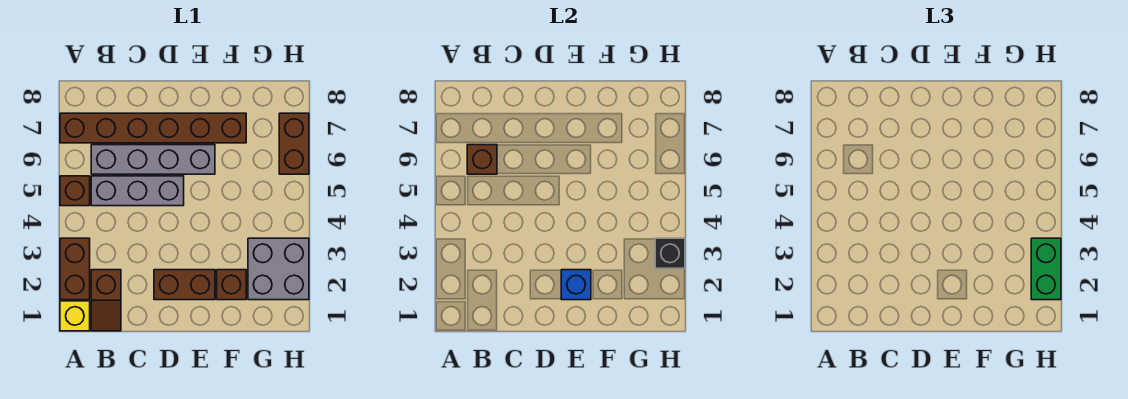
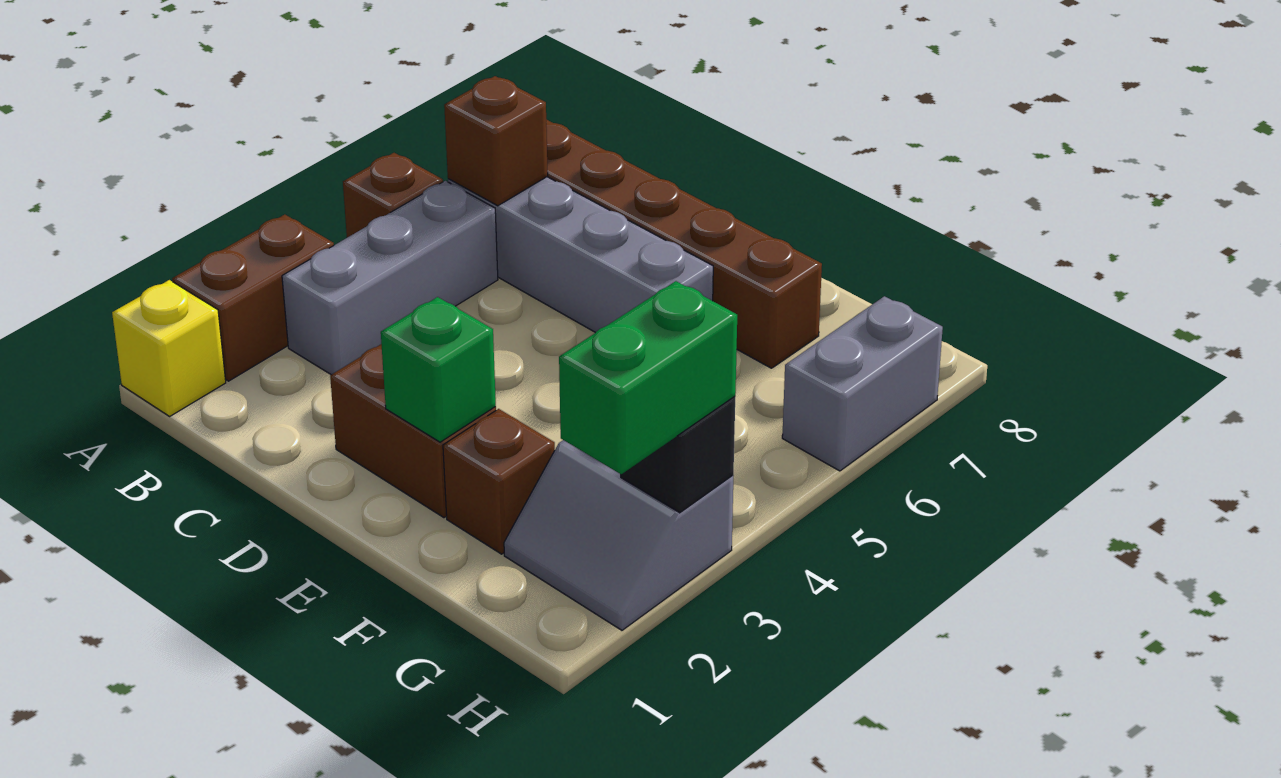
brown slope B1:B2 level 1 top 2 -> none
grey brick B5:D5 level 1 -> grey brick B3:B5 level 1
blue brick E2 level 2 -> green brick E2 level 2
grey brick G2:H3 level 1 -> grey slope G2:H3 level 1 top 3
brown brick H6:H7 level 1 -> grey brick H6:H7 level 1

